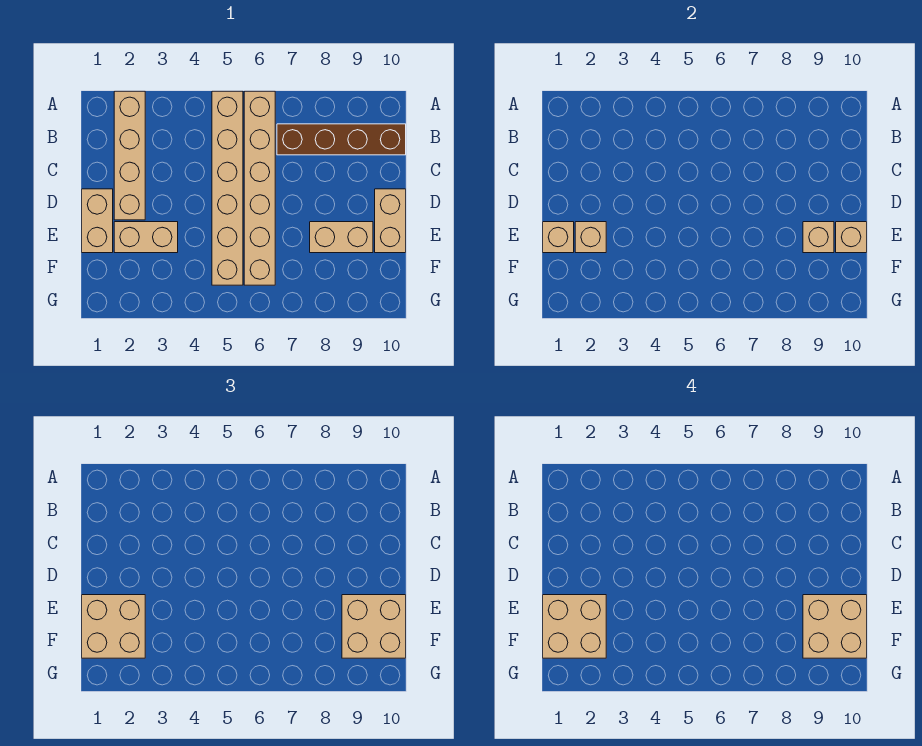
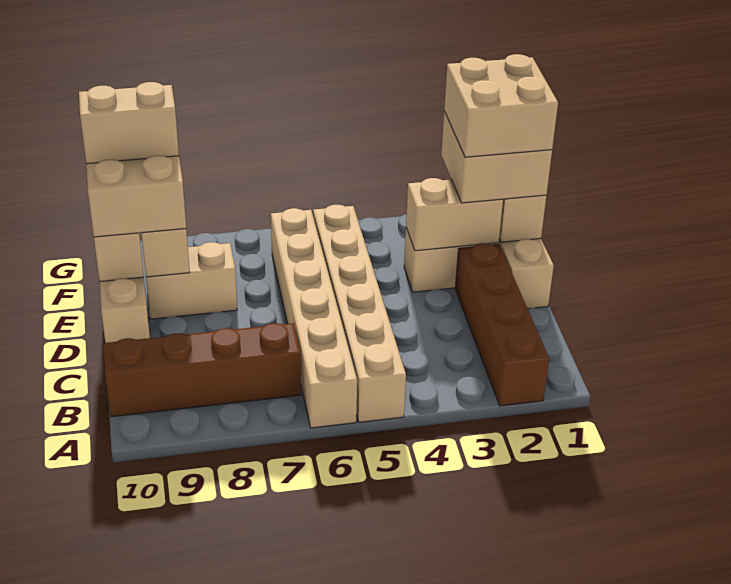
tan brick A2:D2 level 1 -> brown brick A2:D2 level 1
tan brick E2 level 2 -> tan brick E2:E3 level 2
tan brick E9:F10 level 4 -> tan brick F9:F10 level 4

